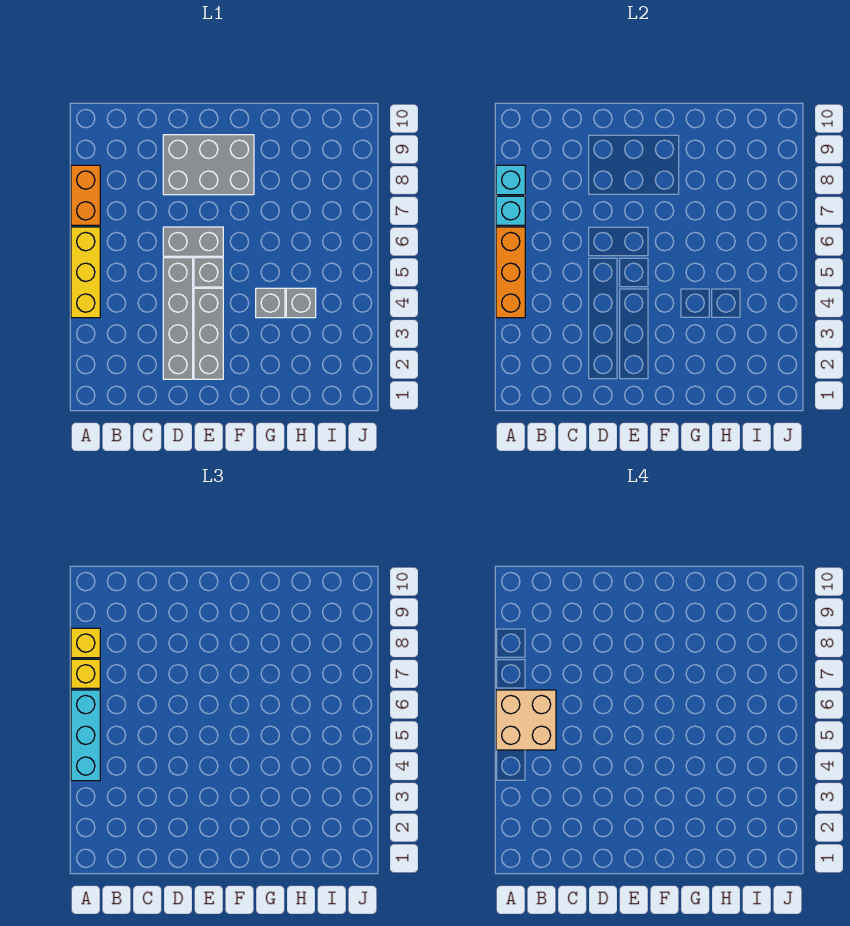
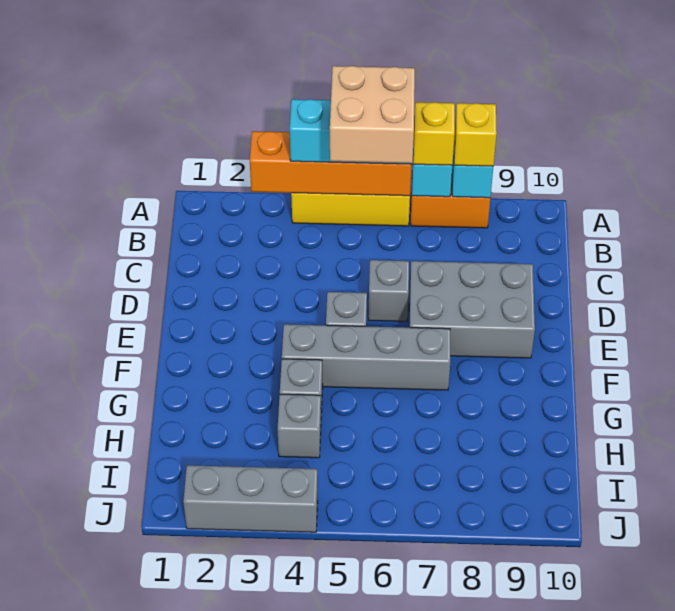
orange brick A4:A6 level 2 -> orange brick A3:A6 level 2
grey brick D2:D5 level 1 -> grey brick F4:F7 level 1
grey brick D6:E6 level 1 -> grey brick D6 level 1
grey brick D8:F9 level 1 -> grey brick D7:E9 level 1
grey brick E2:E4 level 1 -> grey brick J2:J4 level 1

